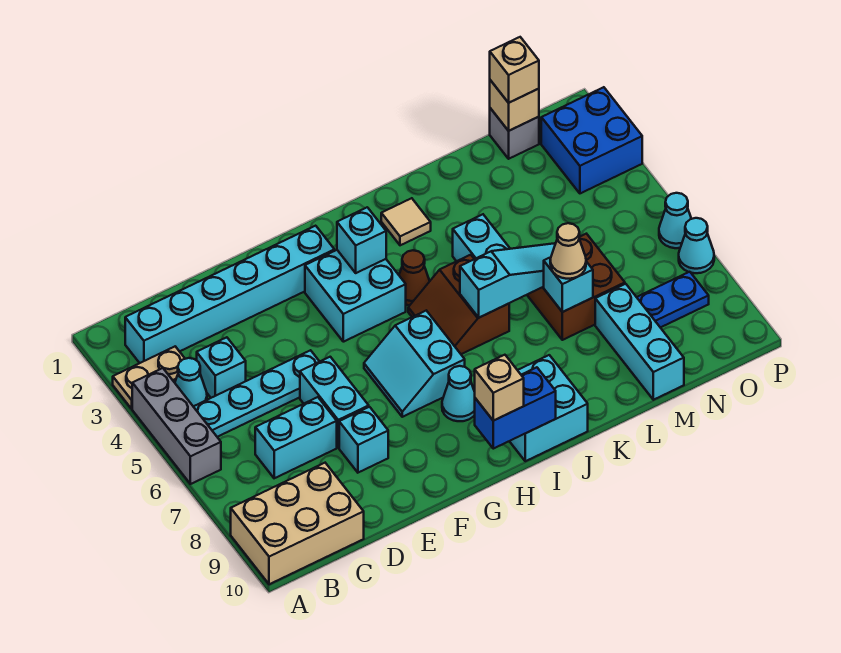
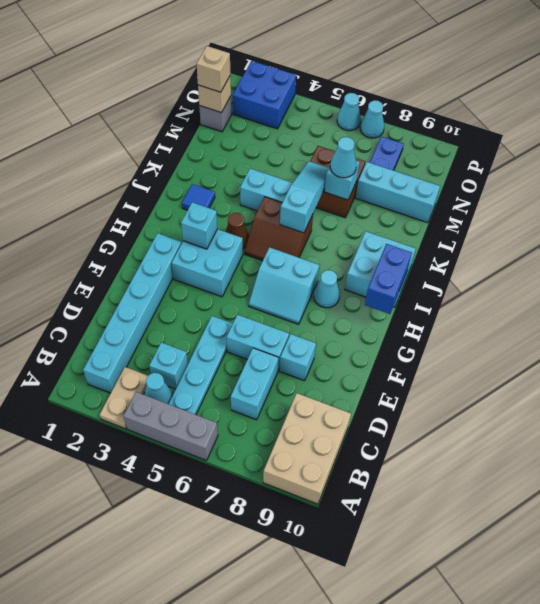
tan brick H10 level 3 -> none
tan tile J2 level 1 -> blue tile J2 level 1
tan cone L7 level 3 -> cyan cone L7 level 3

